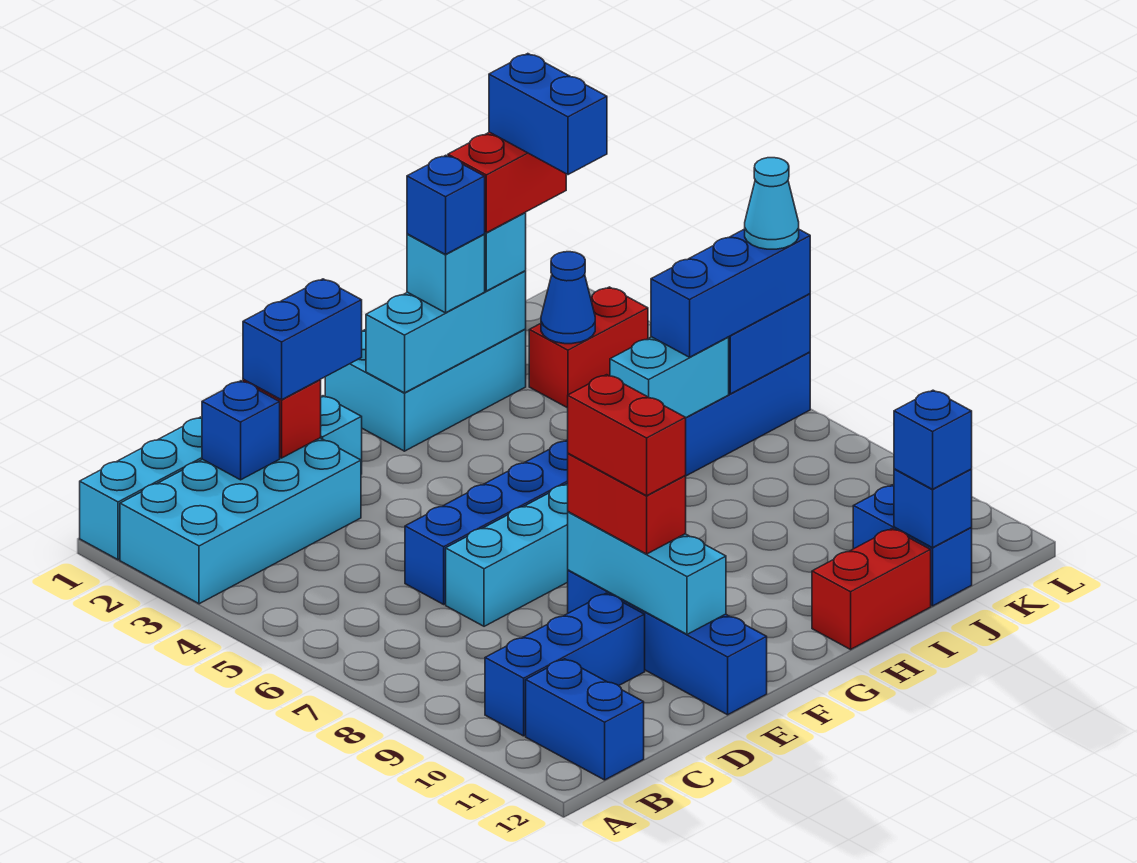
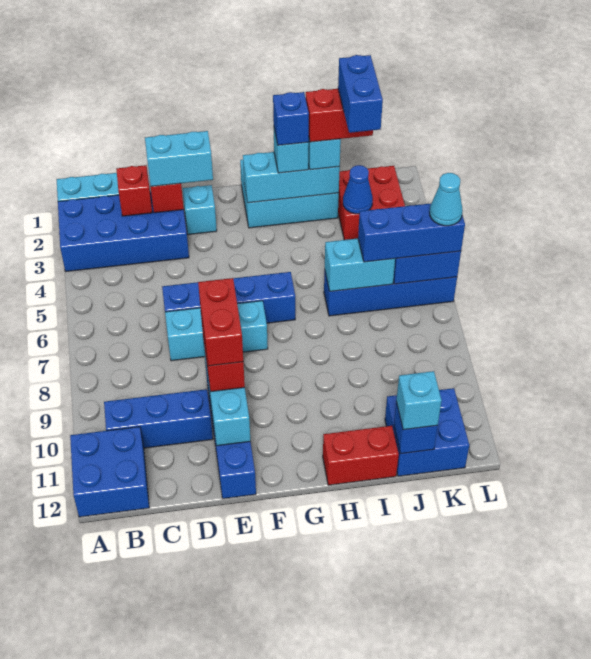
cyan brick A2:D3 level 1 -> blue brick A2:D3 level 1
blue brick B11:B12 level 1 -> blue brick A11:B12 level 1
blue brick C2 level 2 -> red brick C2 level 2
blue brick D2:E2 level 3 -> cyan brick D2:E2 level 3
red brick J3:K3 level 1 -> red brick J2:K3 level 1
blue brick J11:J12 level 1 -> blue brick J11:K12 level 1
blue brick J12 level 3 -> cyan brick J12 level 3

